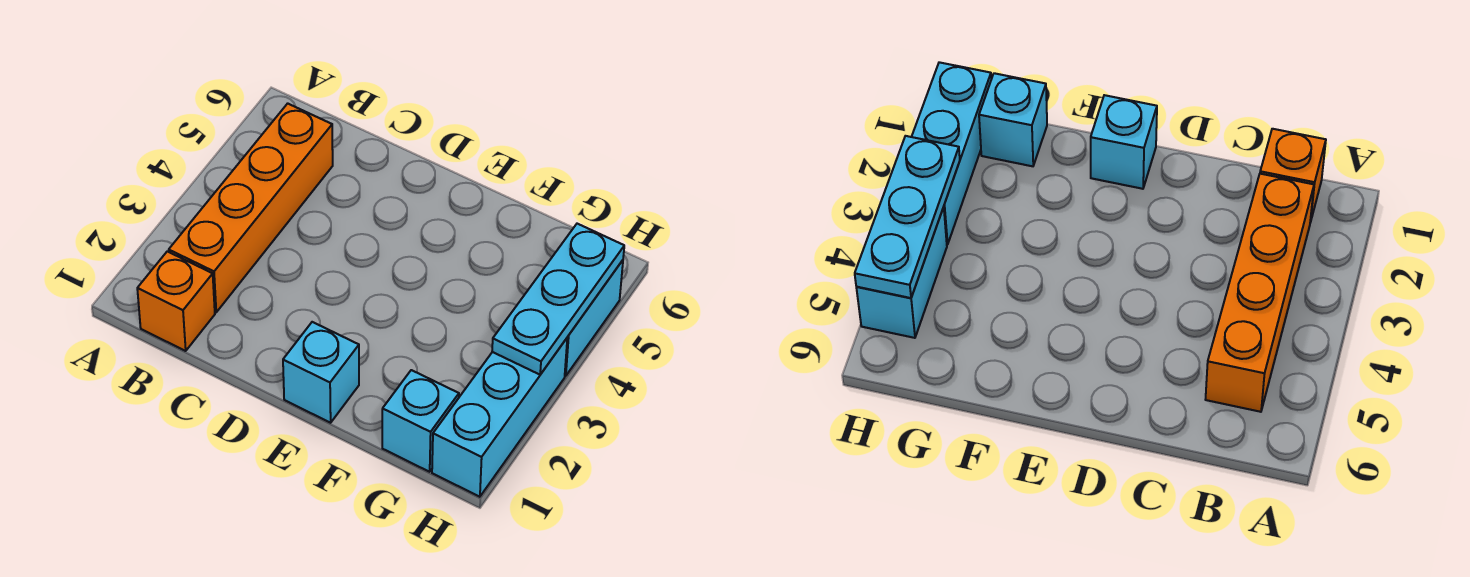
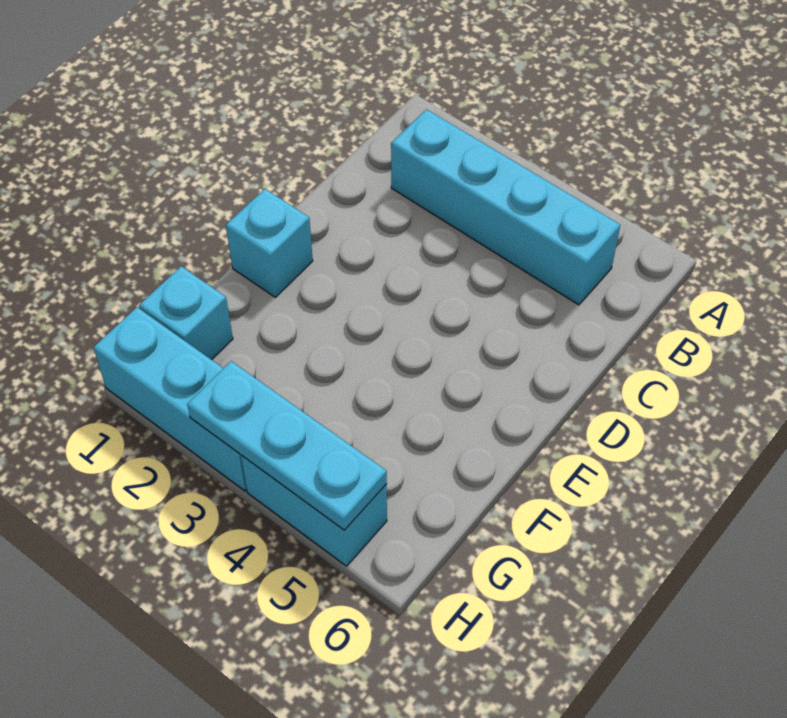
orange brick B1 level 1 -> none
orange brick B2:B5 level 1 -> cyan brick B2:B5 level 1

